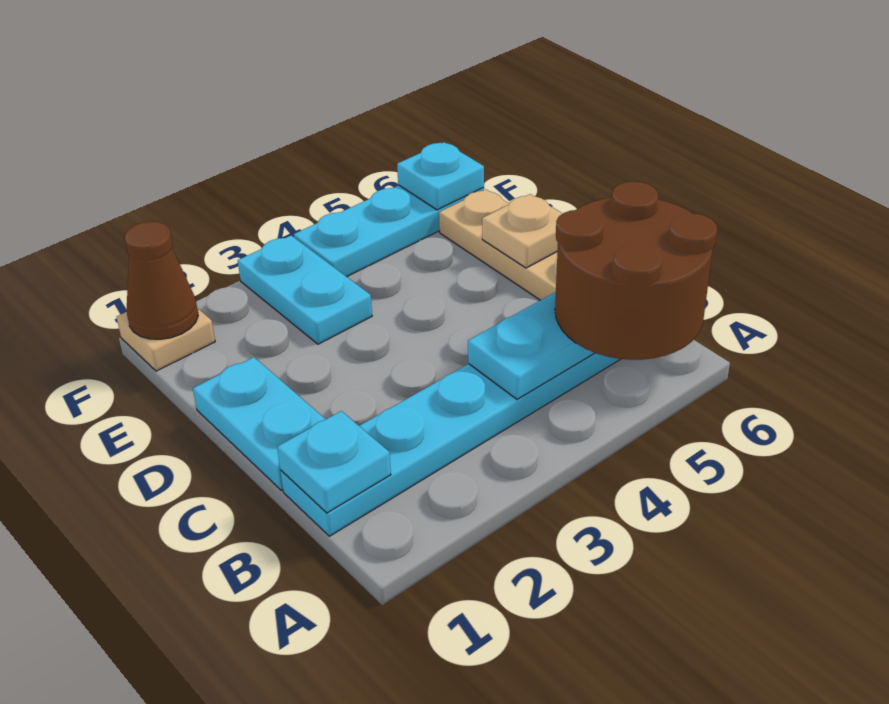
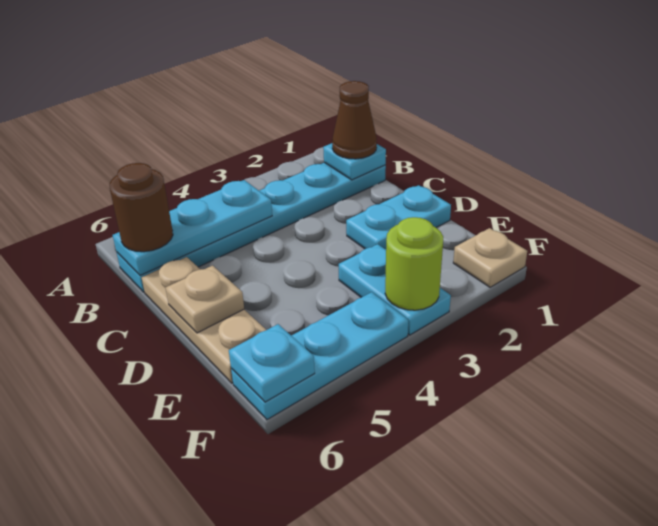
brown round brick A5:B6 level 3 -> brown round brick B6 level 3
cyan plate C1:D1 level 1 -> cyan plate D1:D2 level 1
brown cone F1 level 2 -> brown cone B1 level 3
none -> lime round brick F3 level 2

